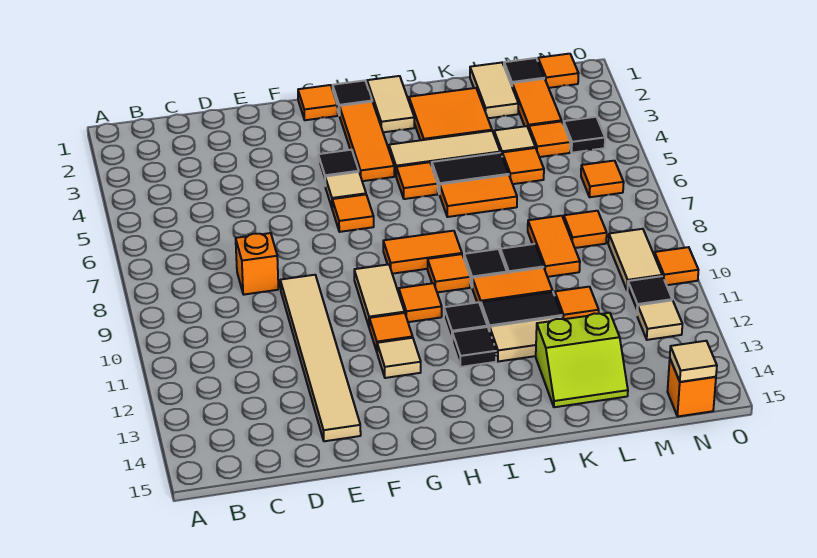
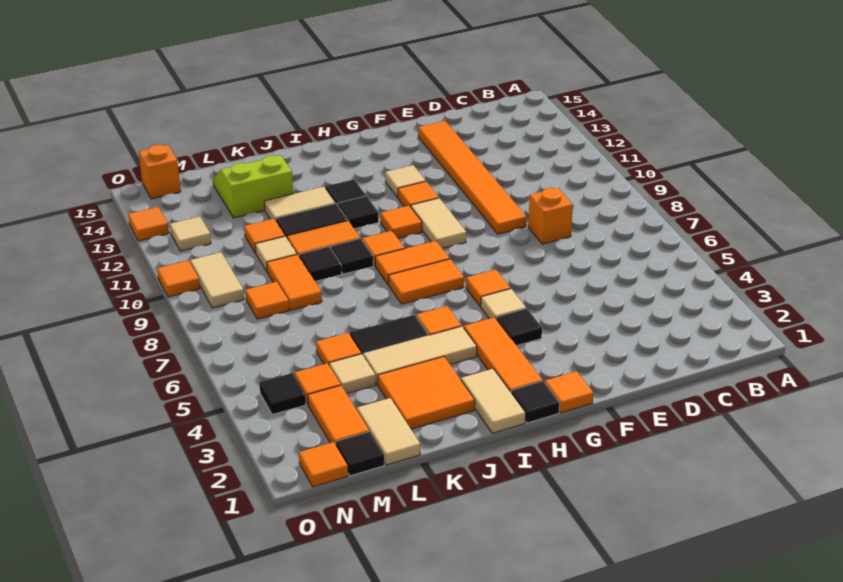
tan tile E9:E14 level 1 -> orange tile E9:E14 level 1
orange tile J6:K6 level 1 -> orange tile H7:I7 level 1
orange tile N6 level 1 -> orange tile O13 level 1
black tile N11 level 1 -> none
tan tile N15 level 2 -> tan tile L10 level 1

